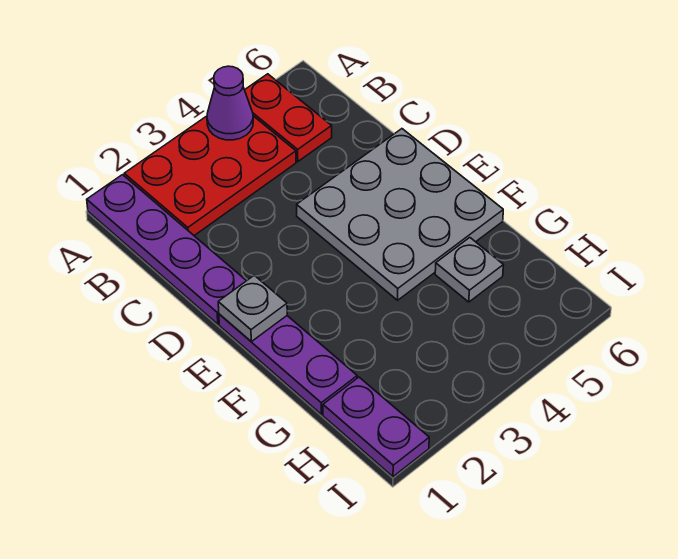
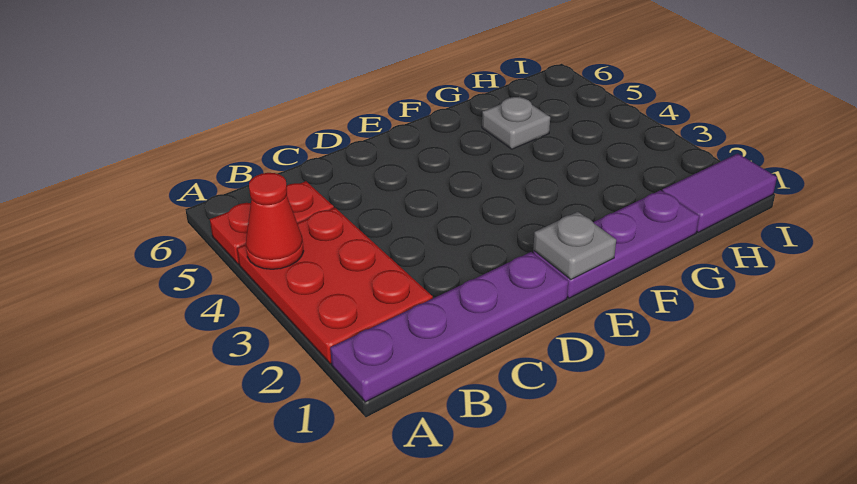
purple cone A4 level 2 -> red cone A4 level 2
grey plate D4:F6 level 1 -> none
purple plate H1:I1 level 1 -> purple tile H1:I1 level 1

